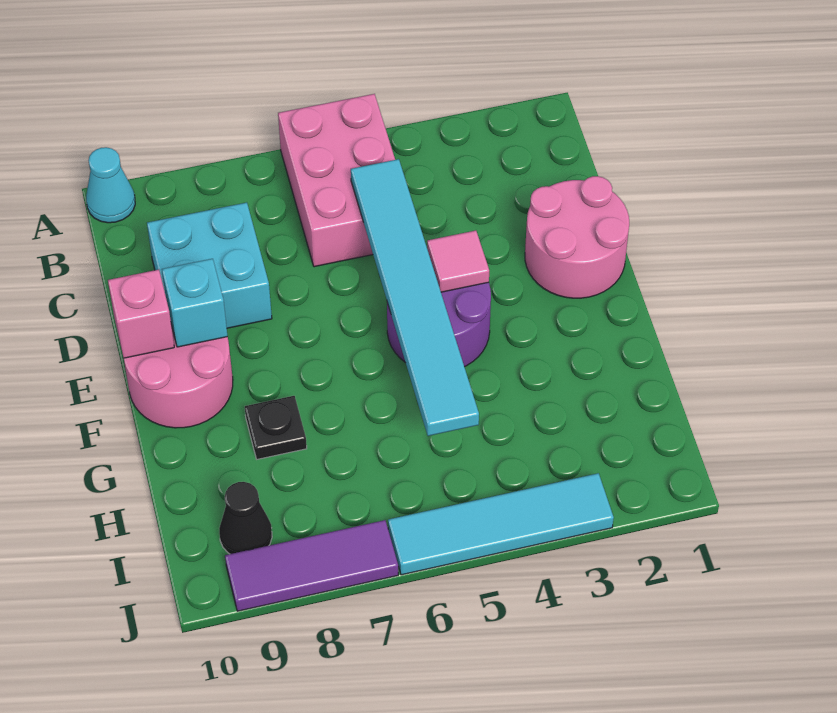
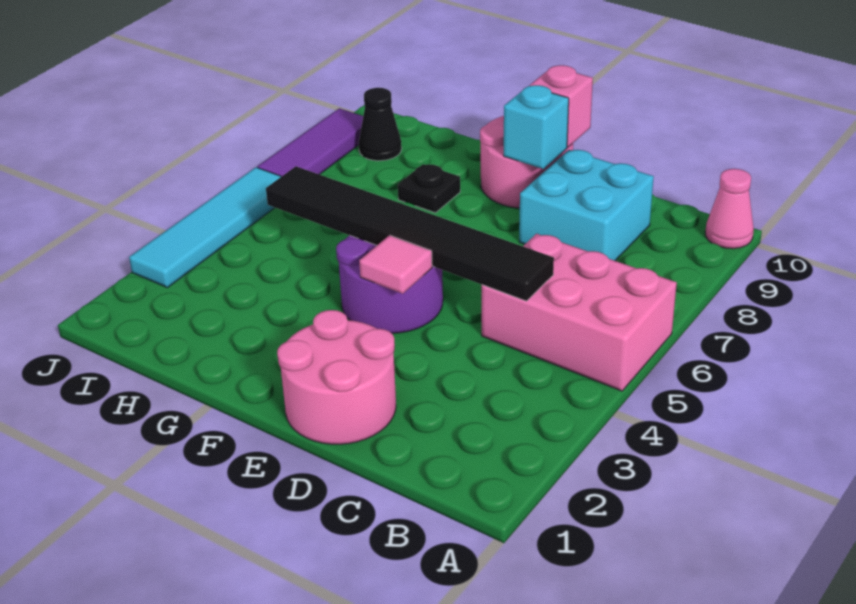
cyan cone A10 level 1 -> pink cone A10 level 1
cyan tile C5:H5 level 2 -> black tile C5:H5 level 2

